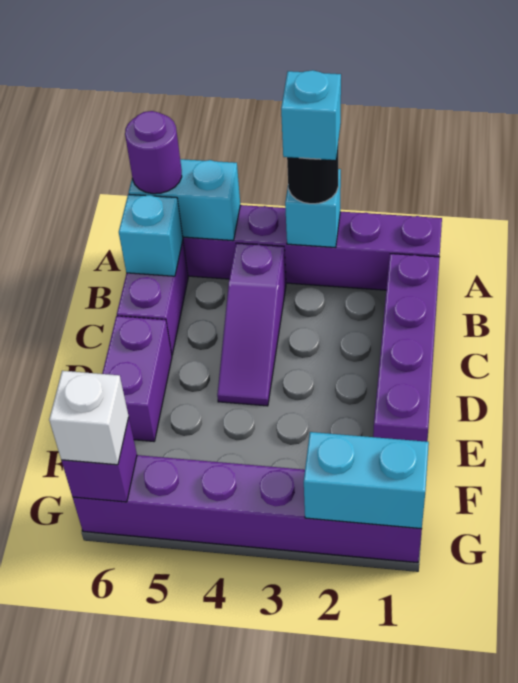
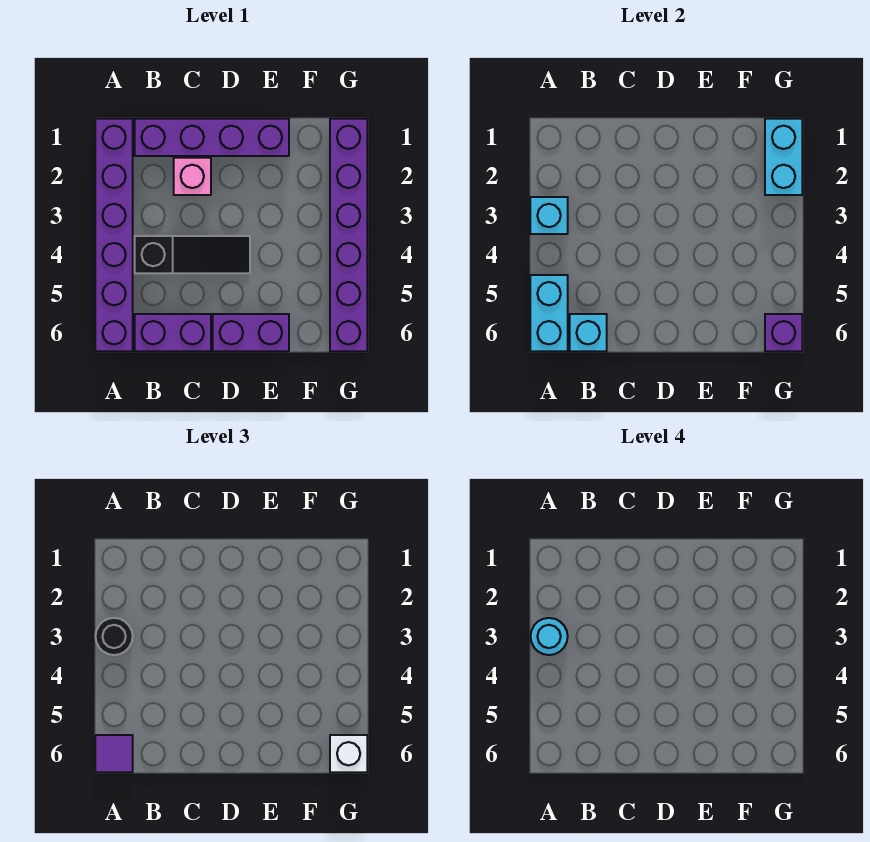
cyan brick A3 level 4 -> cyan round brick A3 level 4
purple round brick A6 level 3 -> purple tile A6 level 3
purple slope B4:D4 level 1 top B -> black slope B4:D4 level 1 top B
none -> pink brick C2 level 1

